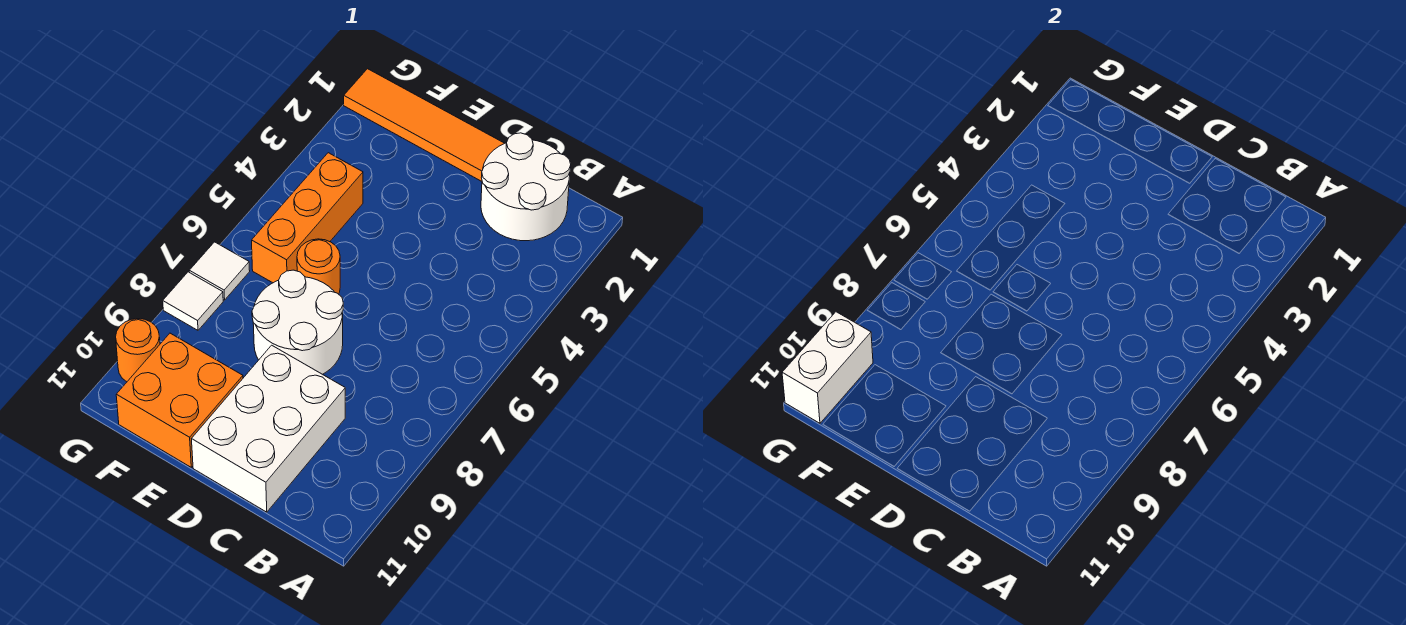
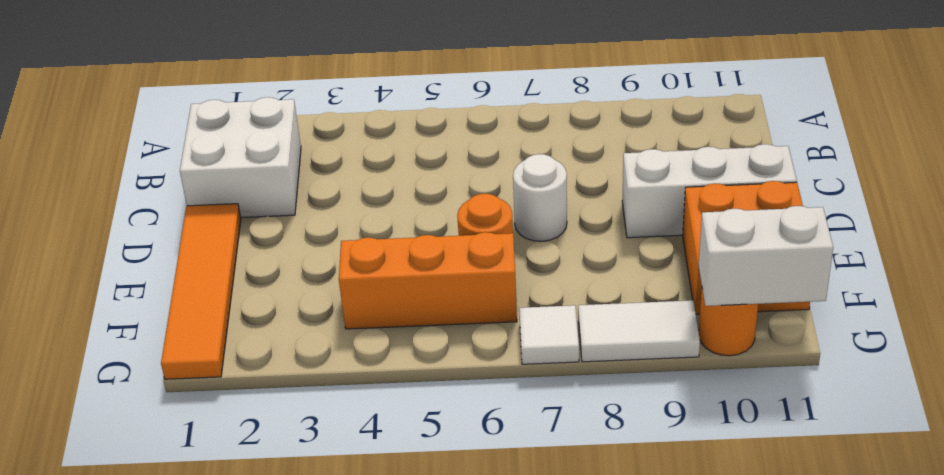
white round brick B1:C2 level 1 -> white brick B1:C2 level 1
white brick C9:D11 level 1 -> white brick D9:D11 level 1
white round brick D7:E8 level 1 -> white round brick D7 level 1
white tile G8 level 1 -> white tile G8:G9 level 1

